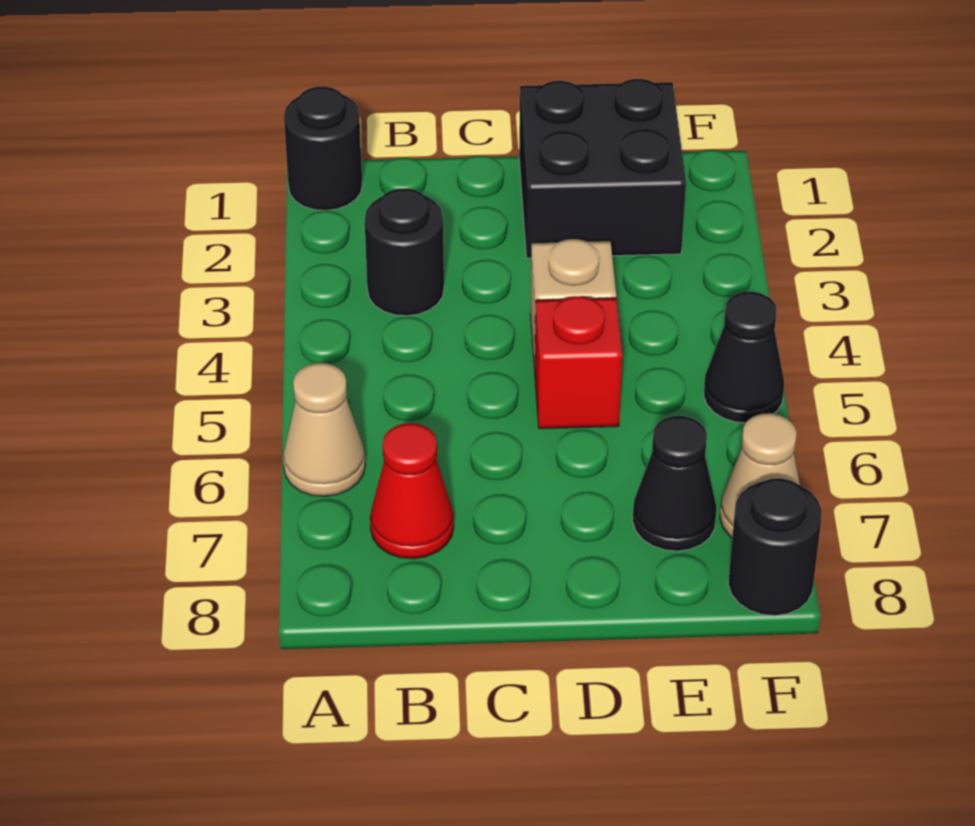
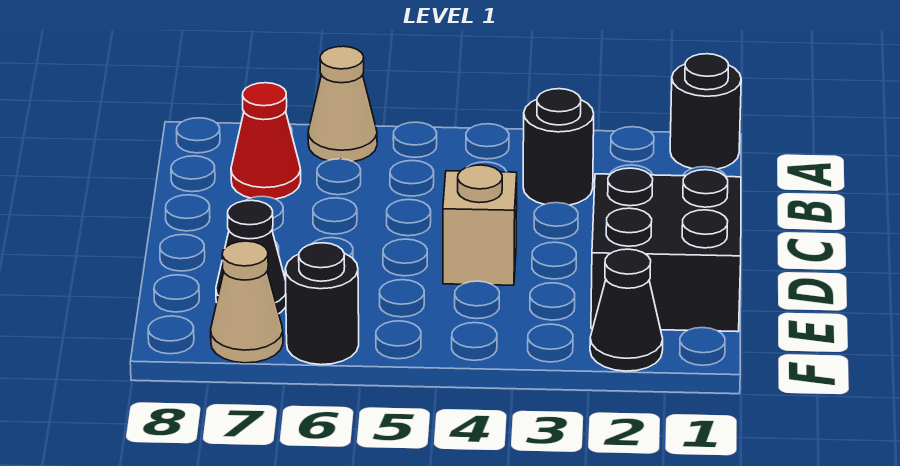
red brick D5 level 1 -> none
black cone F5 level 1 -> black cone F2 level 1
black round brick F8 level 1 -> black round brick F6 level 1

